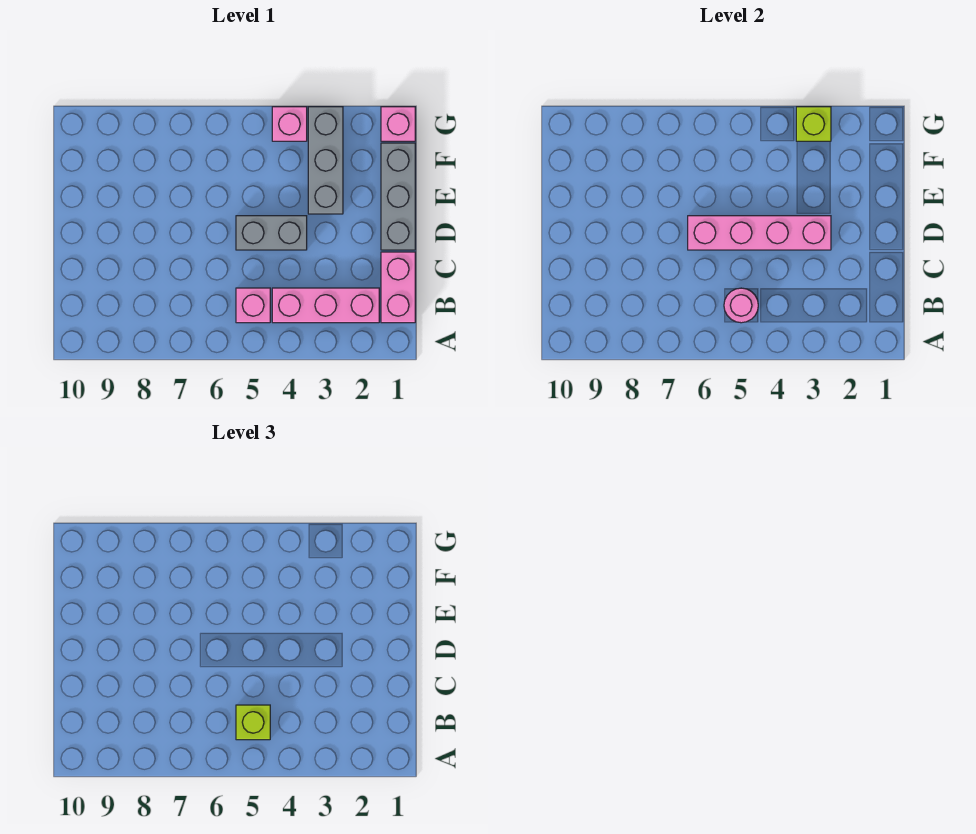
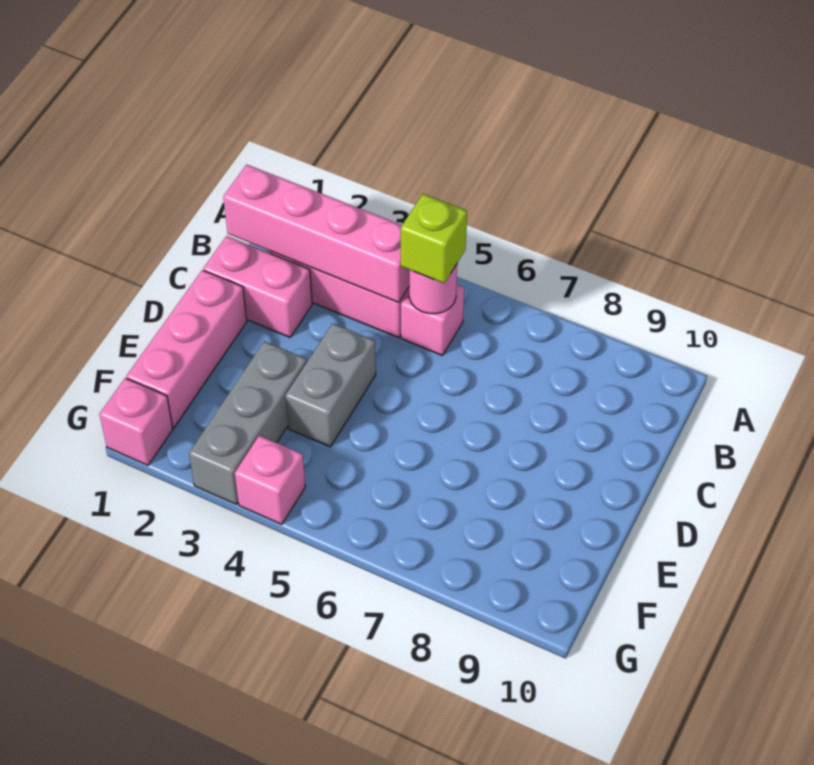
pink brick B1:C1 level 1 -> pink brick C1:C2 level 1
grey brick D1:F1 level 1 -> pink brick D1:F1 level 1
pink brick D3:D6 level 2 -> pink brick B1:B4 level 2
grey brick D4:D5 level 1 -> grey brick D4:E4 level 1
lime brick G3 level 2 -> none

